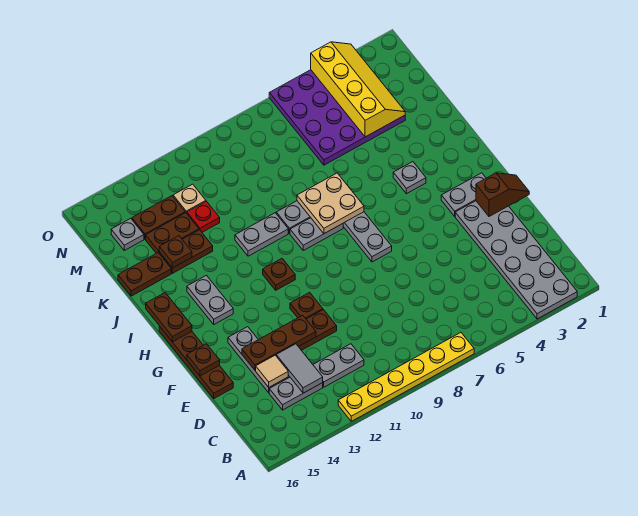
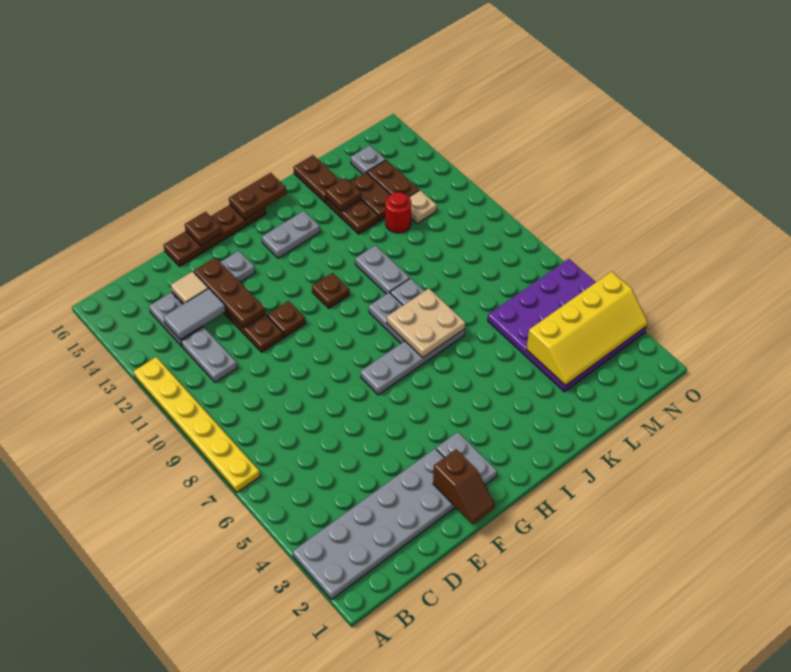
grey plate I4 level 1 -> none
red plate L12 level 1 -> red round brick L12 level 1

